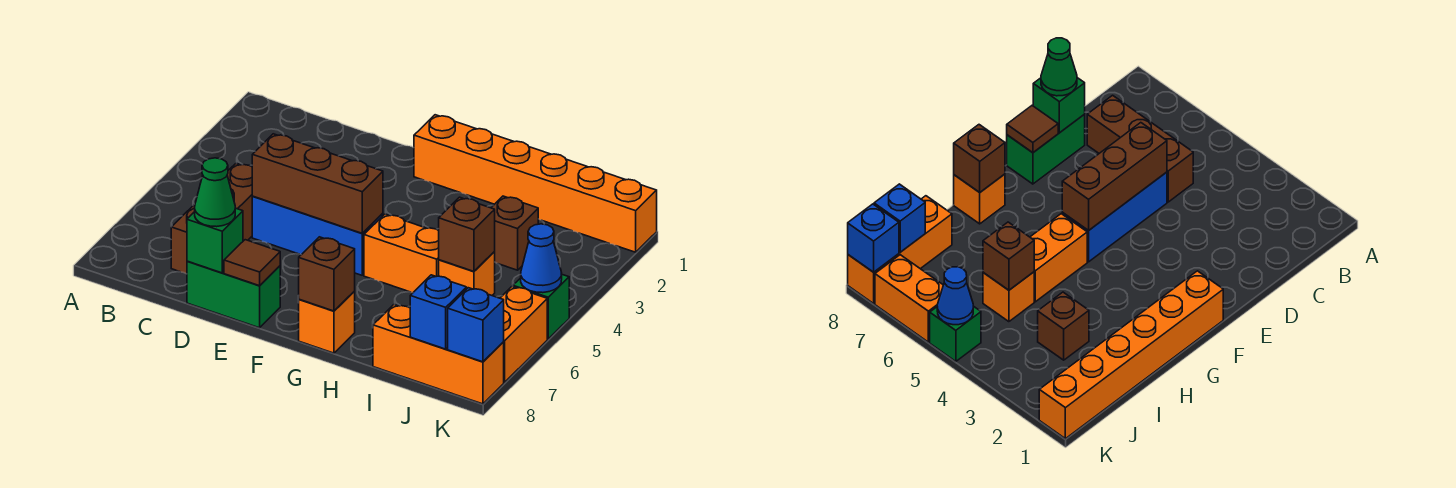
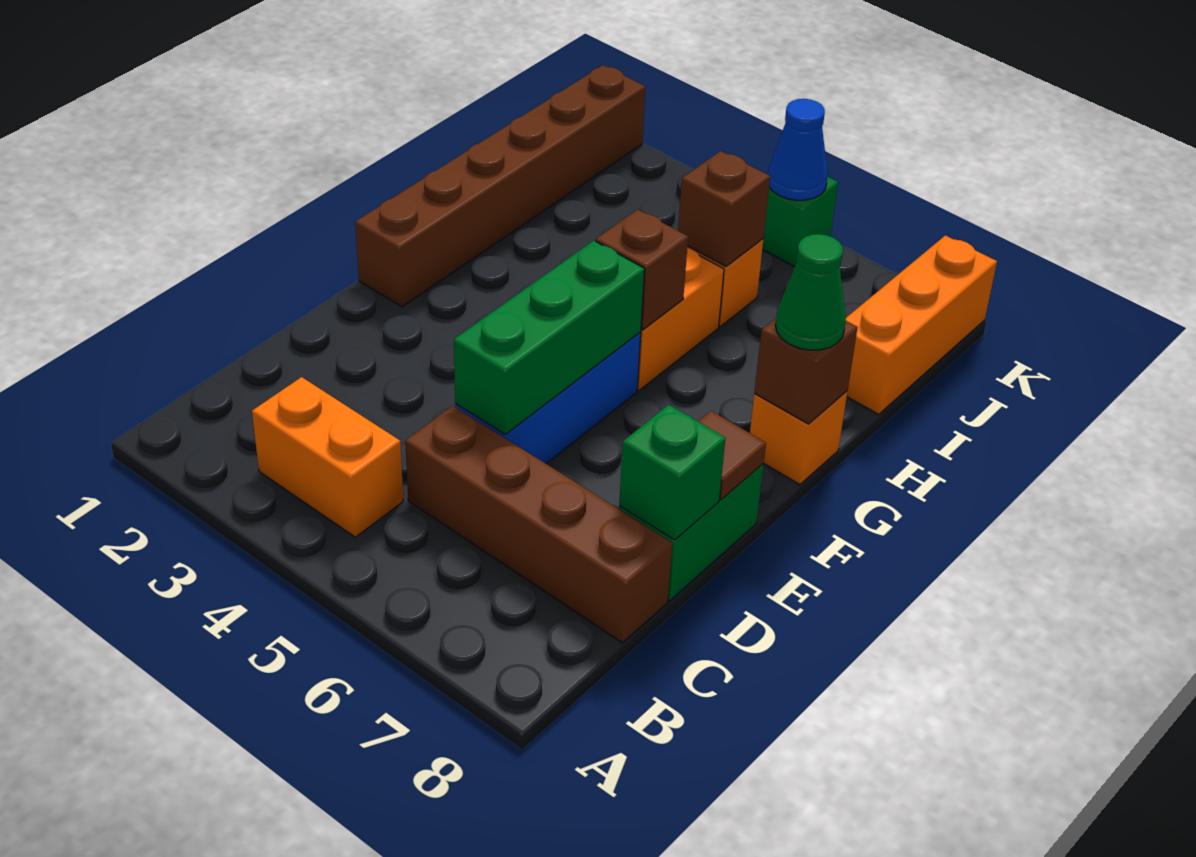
brown brick C5:C7 level 1 -> brown brick C5:C8 level 1
brown brick D5:F5 level 2 -> green brick D5:F5 level 2
green cone D8 level 3 -> green cone G8 level 3
orange brick F1:K1 level 1 -> brown brick F1:K1 level 1
brown brick I3 level 1 -> brown brick G5 level 2
blue brick J8 level 2 -> none
orange brick K6:K7 level 1 -> orange brick B3:B4 level 1
blue brick K8 level 2 -> none

